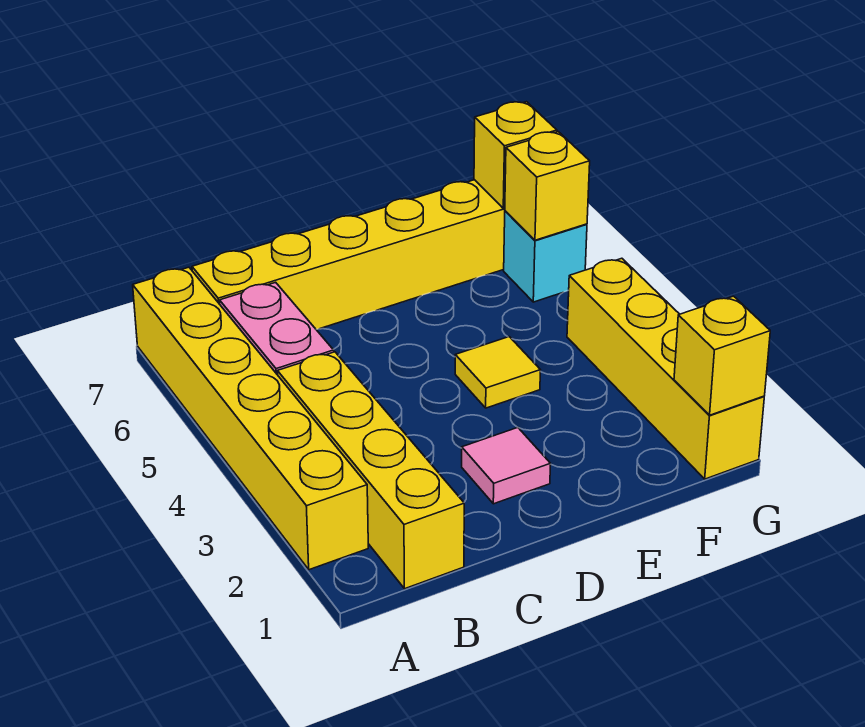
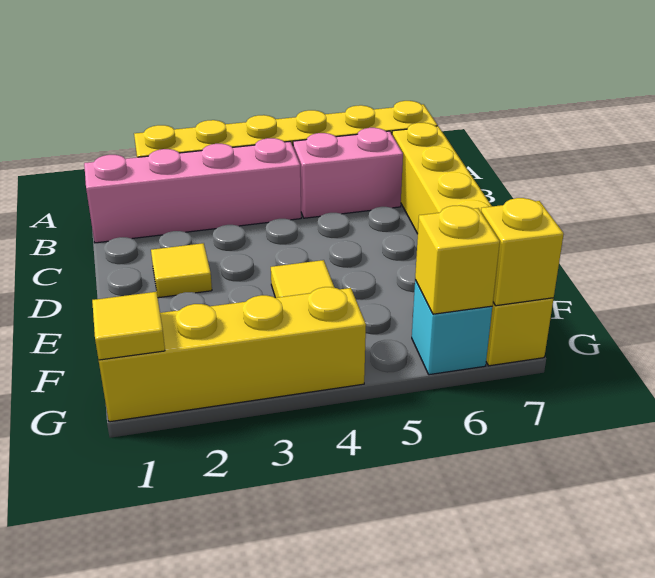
yellow brick B1:B4 level 1 -> pink brick B1:B4 level 1
pink tile D2 level 1 -> yellow tile D2 level 1
yellow brick G1 level 2 -> yellow tile G1 level 2

